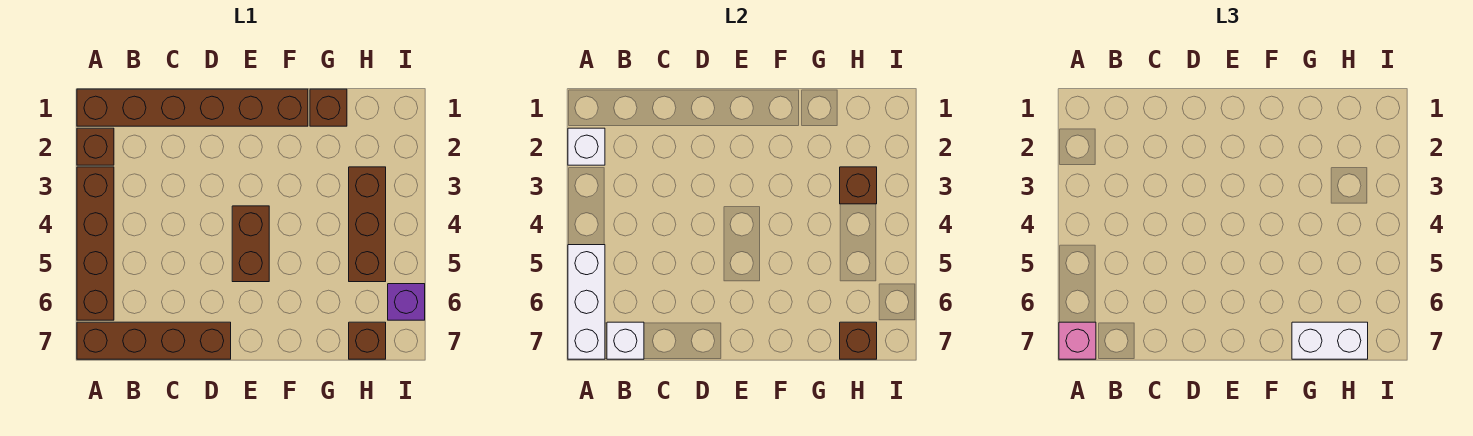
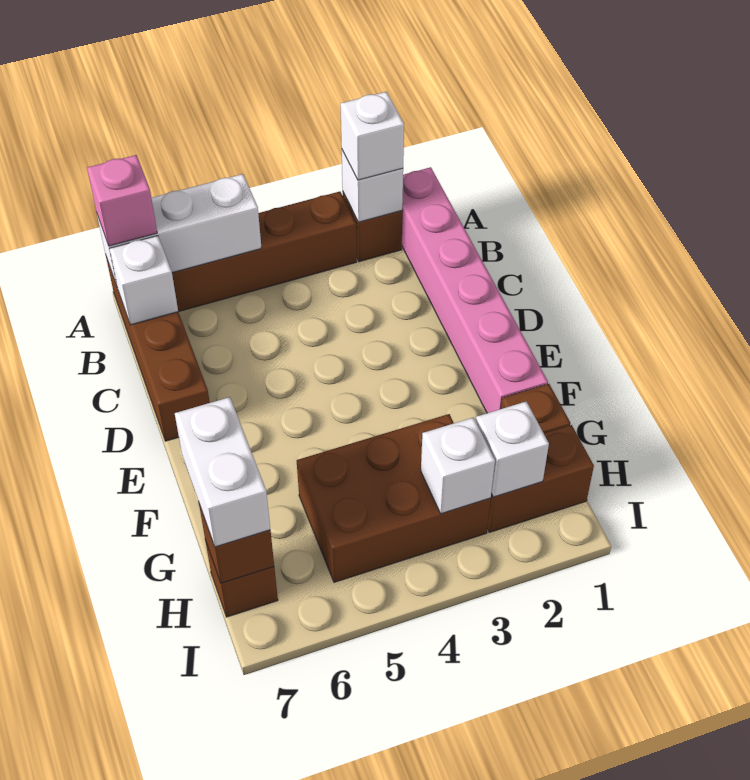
brown brick A1:F1 level 1 -> pink brick A1:F1 level 1
none -> white brick A2 level 3
brown brick E4:E5 level 1 -> brown brick H1:H2 level 1
none -> white brick H2 level 2
brown brick H3:H5 level 1 -> brown brick G3:H5 level 1
brown brick H3 level 2 -> white brick H3 level 2
purple brick I6 level 1 -> none

